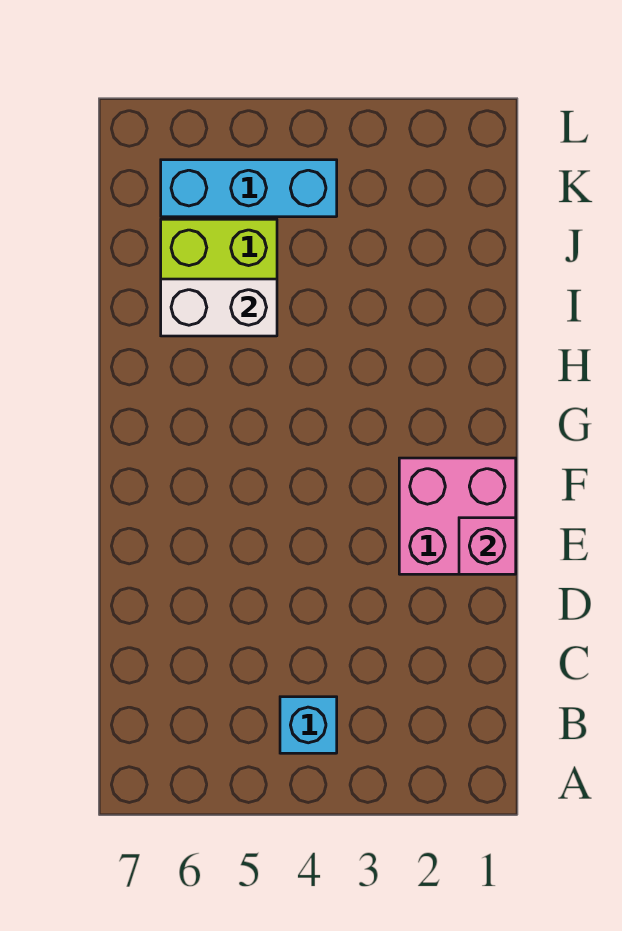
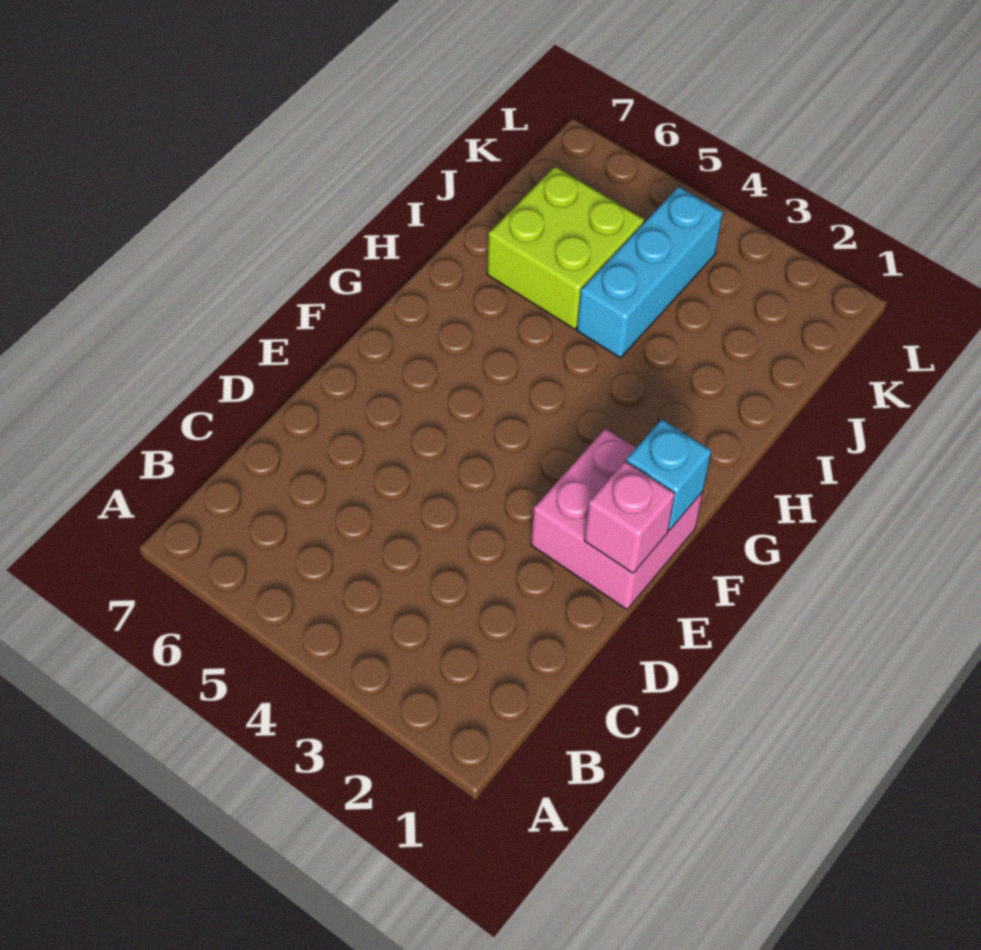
cyan brick B4 level 1 -> cyan brick F1 level 2
white brick I5:I6 level 2 -> none
cyan brick K4:K6 level 1 -> cyan brick I4:K4 level 1

